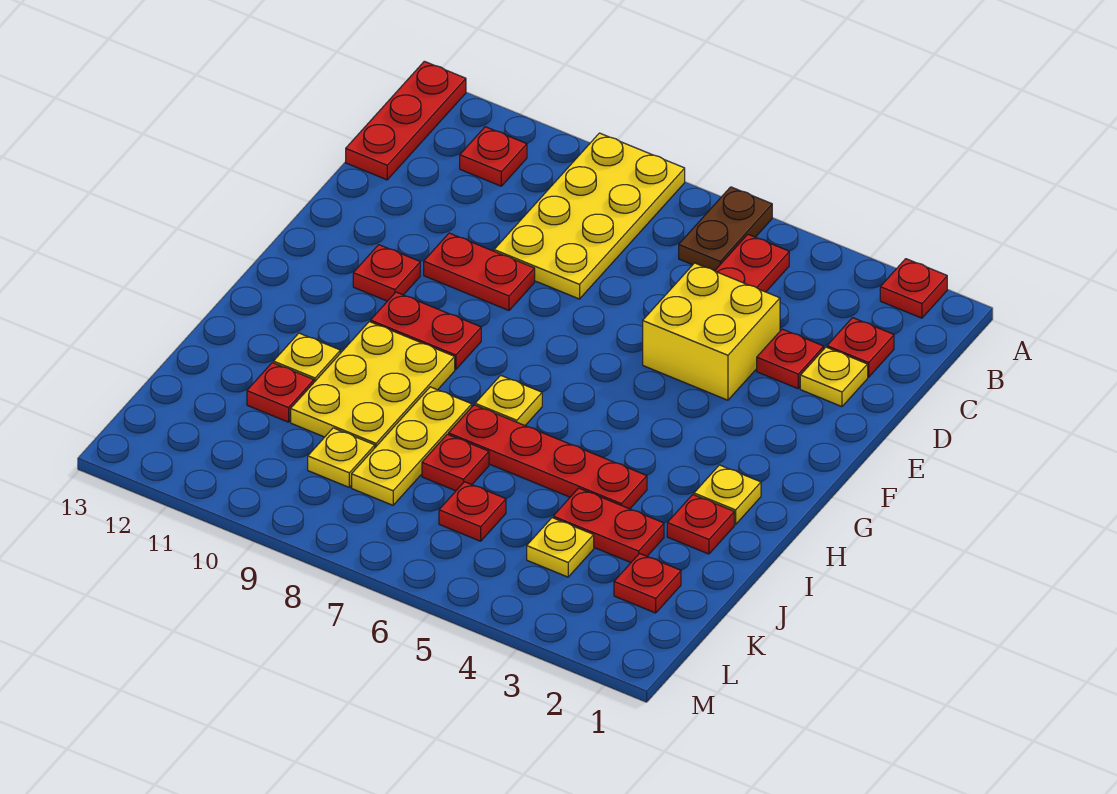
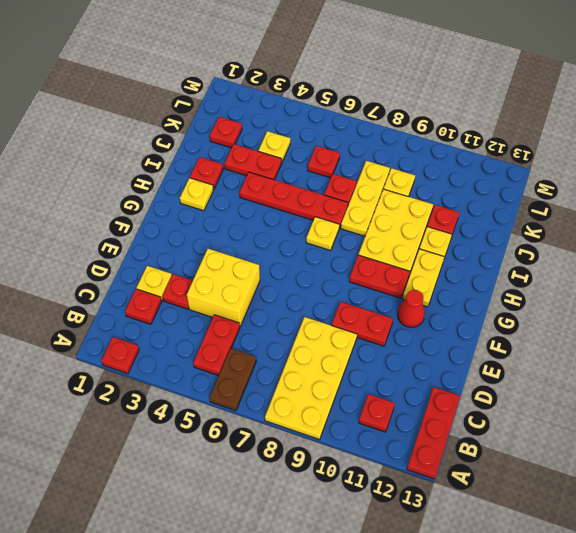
red plate F11 level 1 -> red cone F11 level 1
none -> yellow plate G11:H11 level 1

